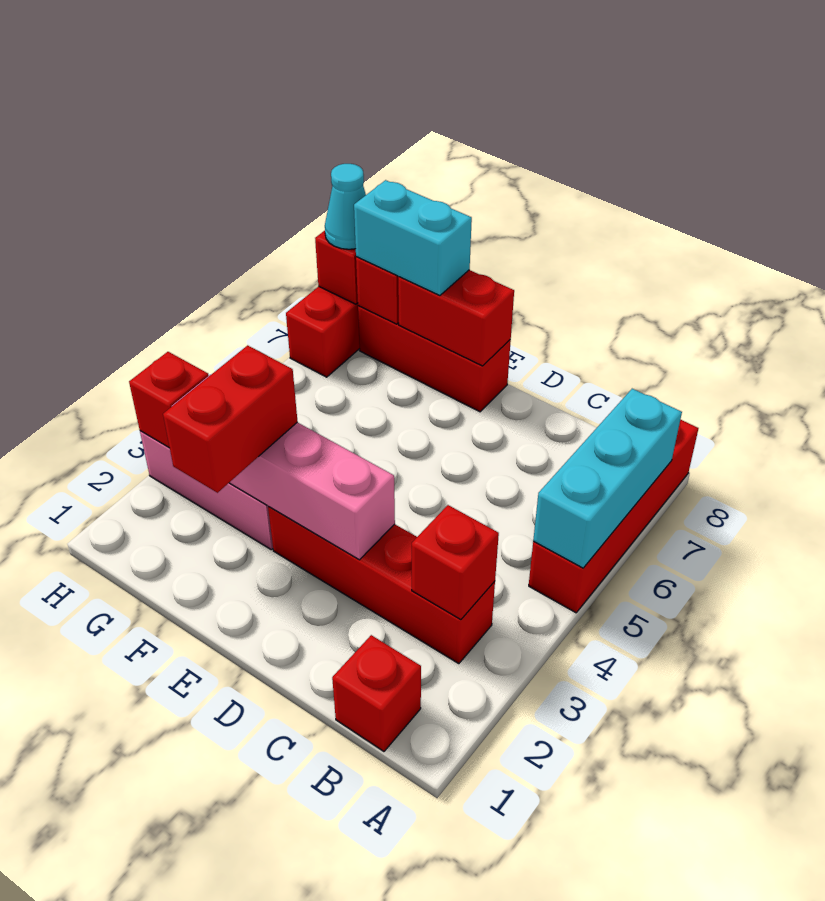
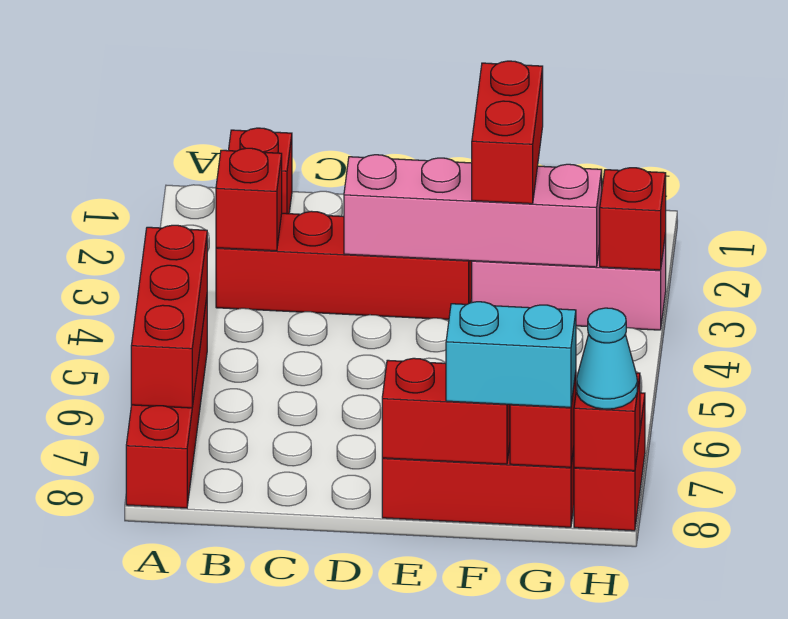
cyan brick A5:A7 level 2 -> red brick A5:A7 level 2

